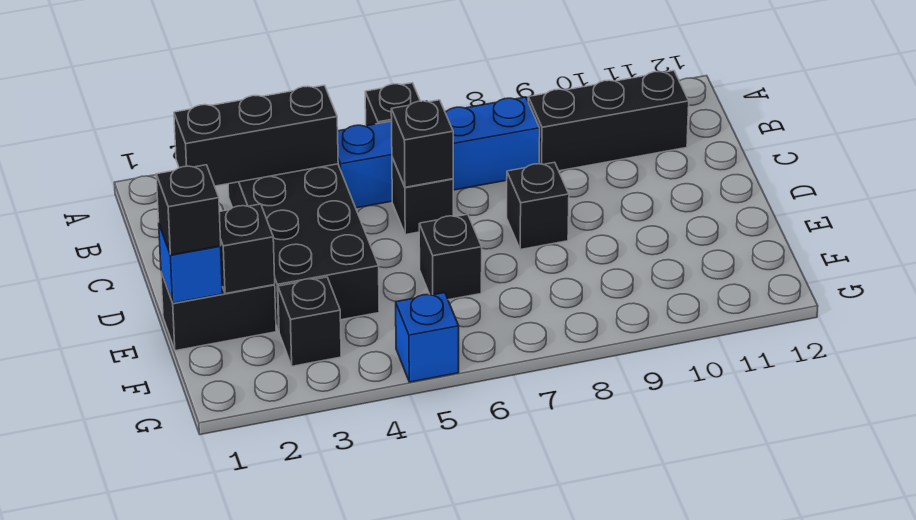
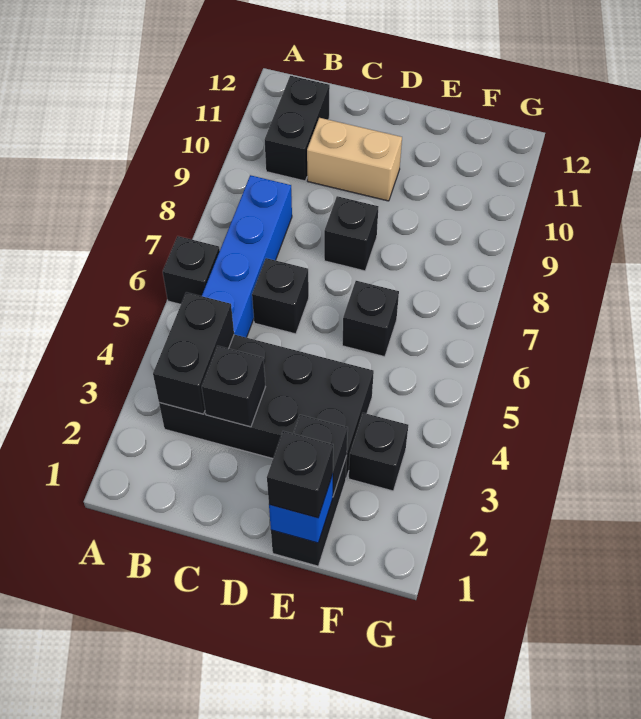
black brick B2:B4 level 2 -> black brick B3:B4 level 2
black brick B9:B11 level 1 -> black brick B10:B11 level 1
black brick C6 level 2 -> black brick C3 level 2
none -> tan brick C10:D10 level 1
blue brick G5 level 1 -> none

